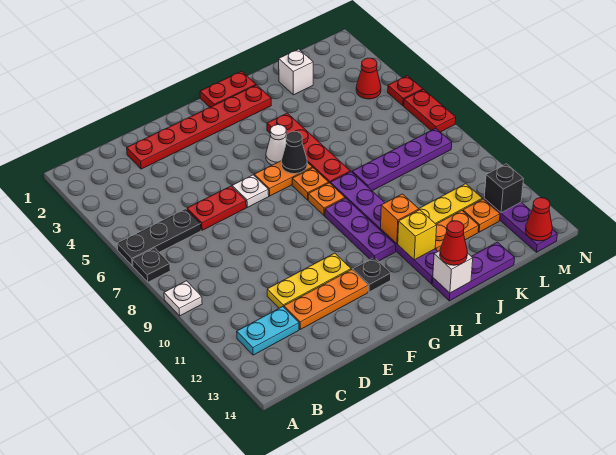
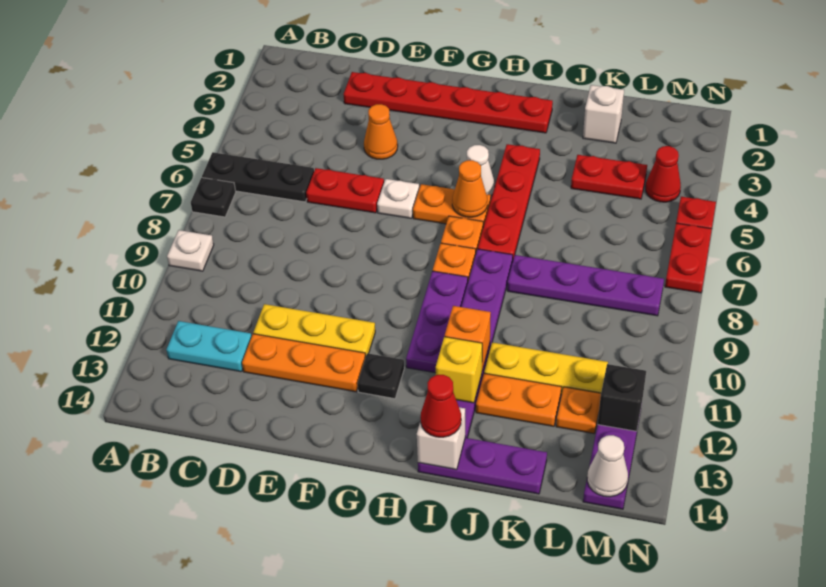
none -> orange cone E4 level 1
red plate H1:I1 level 1 -> red plate K4:L4 level 1
black cone H6 level 2 -> orange cone H6 level 2
red cone M14 level 2 -> white cone M14 level 2

